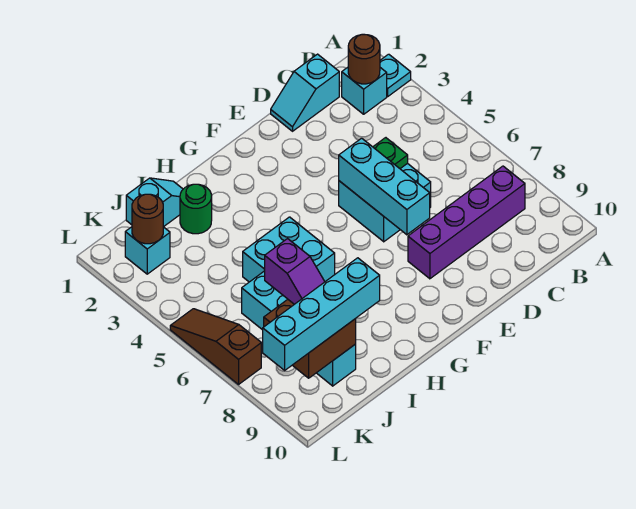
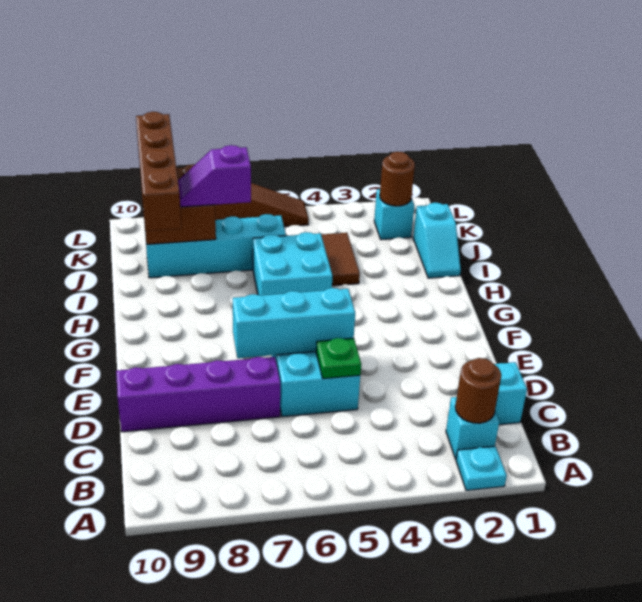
purple brick B8:E8 level 1 -> purple brick D7:D10 level 1
green round brick I2 level 1 -> none
none -> brown tile I4:J4 level 1
cyan brick I9:L9 level 3 -> brown brick I9:L9 level 3

